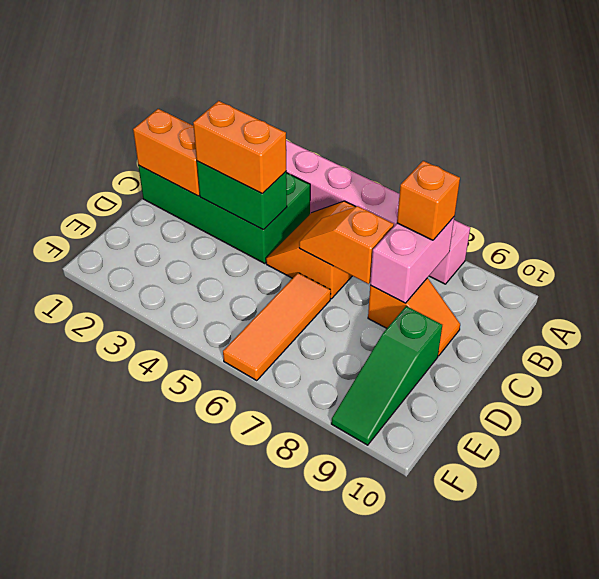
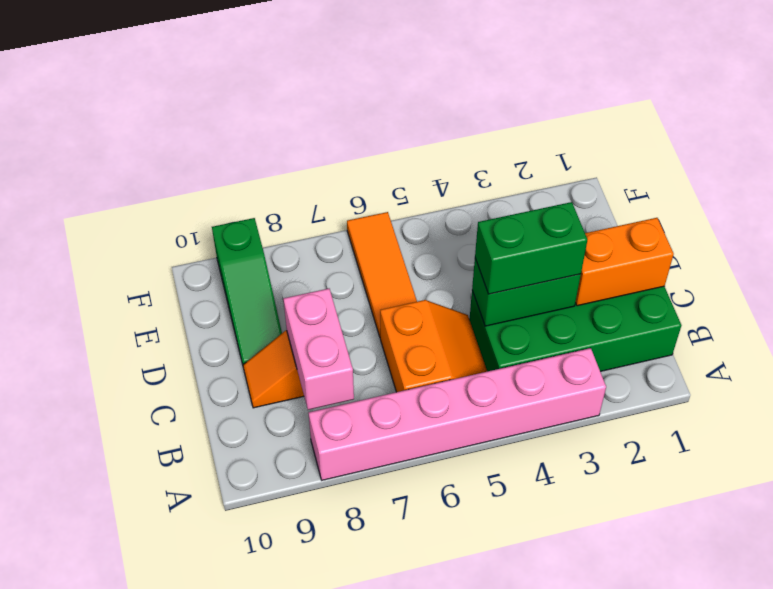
orange brick B8 level 3 -> none
orange brick C3:C4 level 3 -> green brick C3:C4 level 3
orange slope C6:C7 level 2 top 7 -> none
green slope D9:F9 level 1 top D -> green slope D9:F9 level 1 top F

